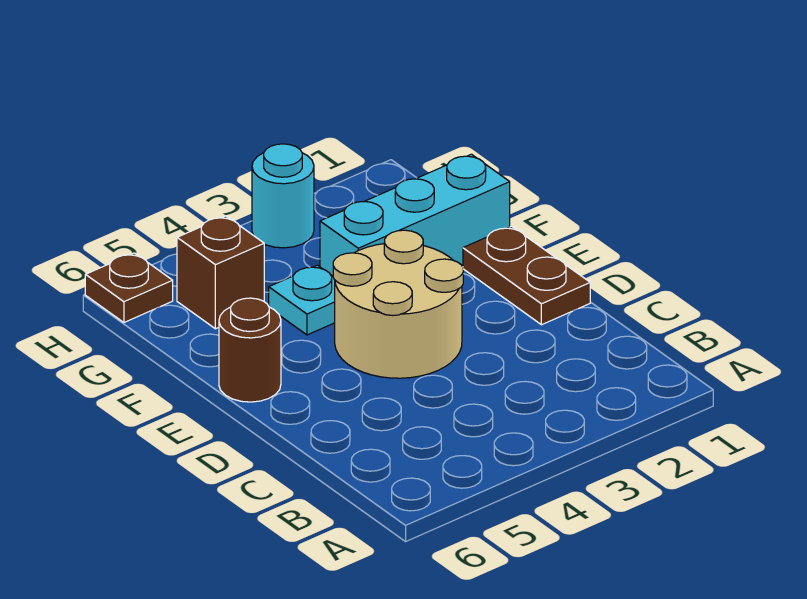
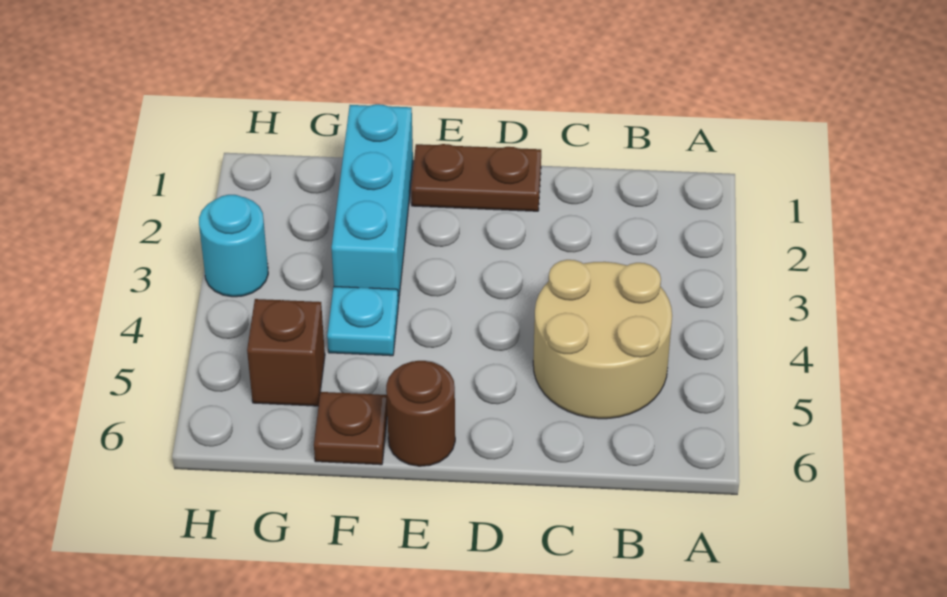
tan round brick D3:E4 level 1 -> tan round brick B4:C5 level 1
brown plate H6 level 1 -> brown plate F6 level 1

